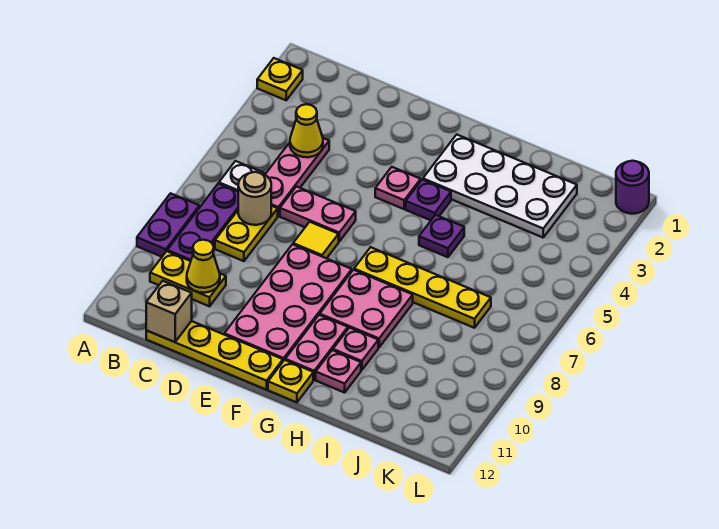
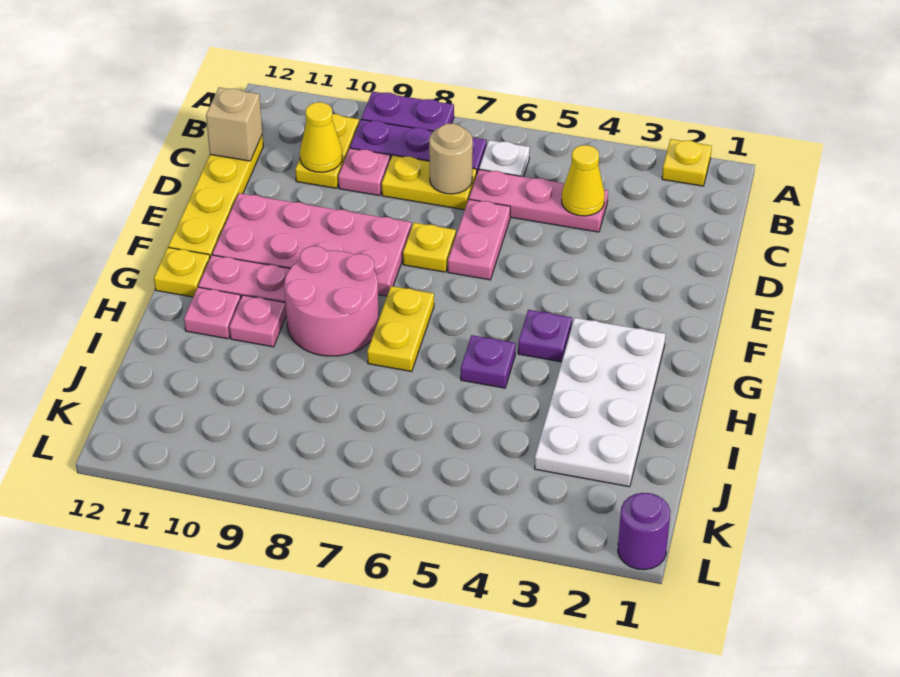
yellow tile E7 level 1 -> yellow plate E7 level 1
pink plate F4 level 1 -> pink plate C9 level 1
yellow plate G7:J7 level 1 -> yellow plate G7:H7 level 1
pink plate G8:H9 level 1 -> pink round brick G8:H9 level 1

